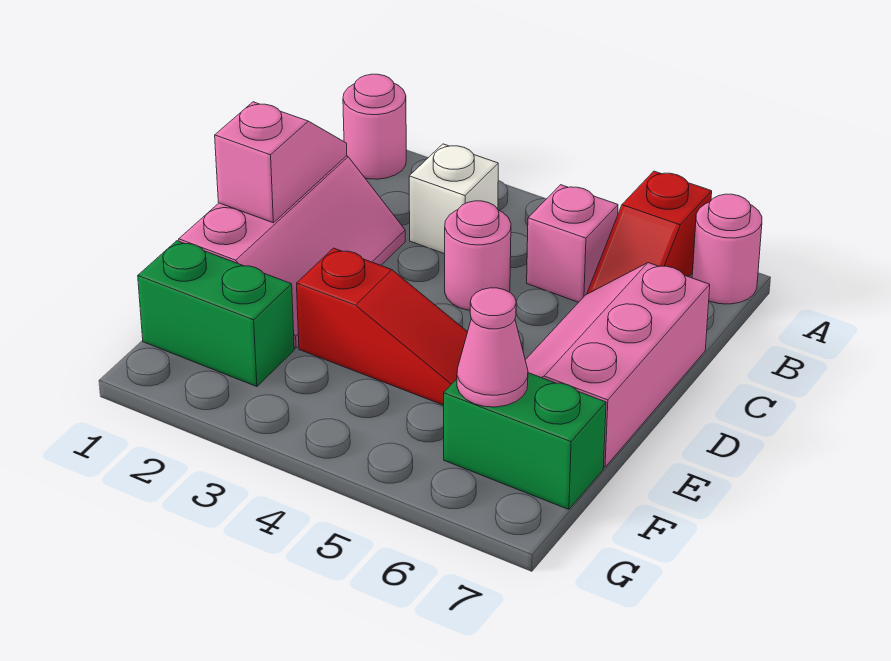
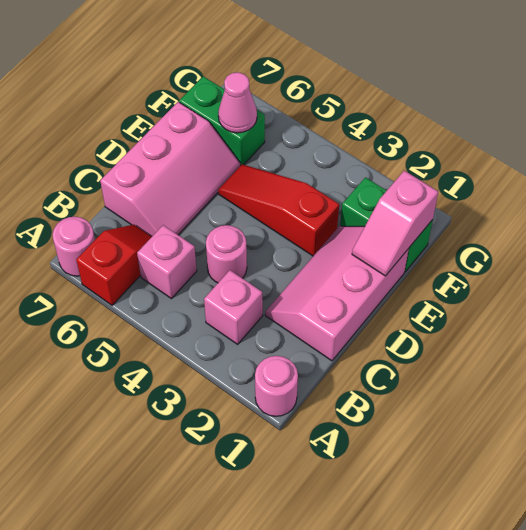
white brick B3 level 1 -> pink brick B3 level 1
pink slope C1:D1 level 2 top D -> pink slope E1:F1 level 2 top F

